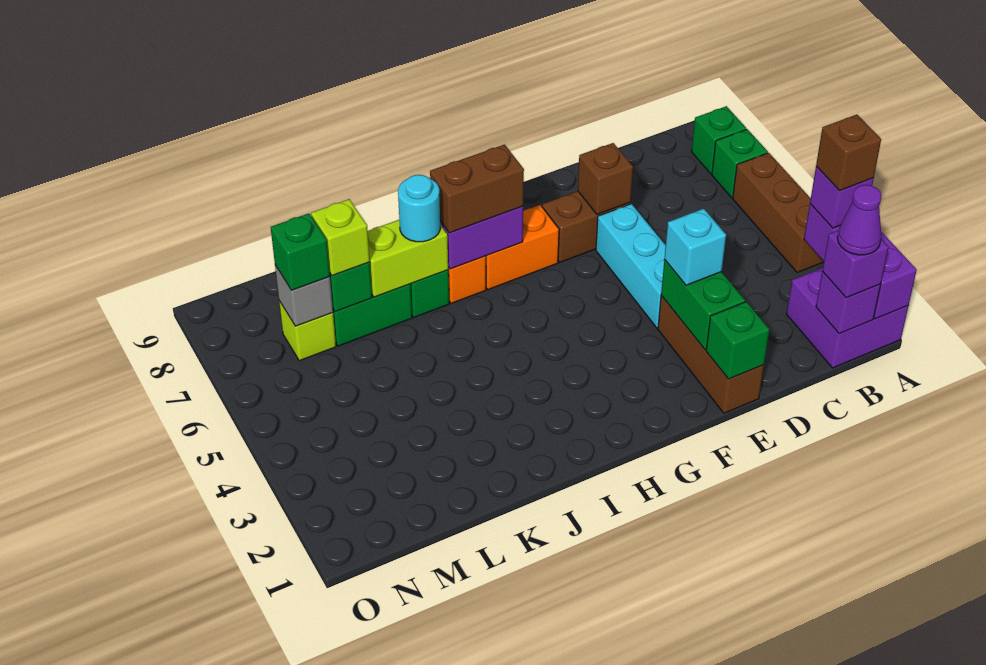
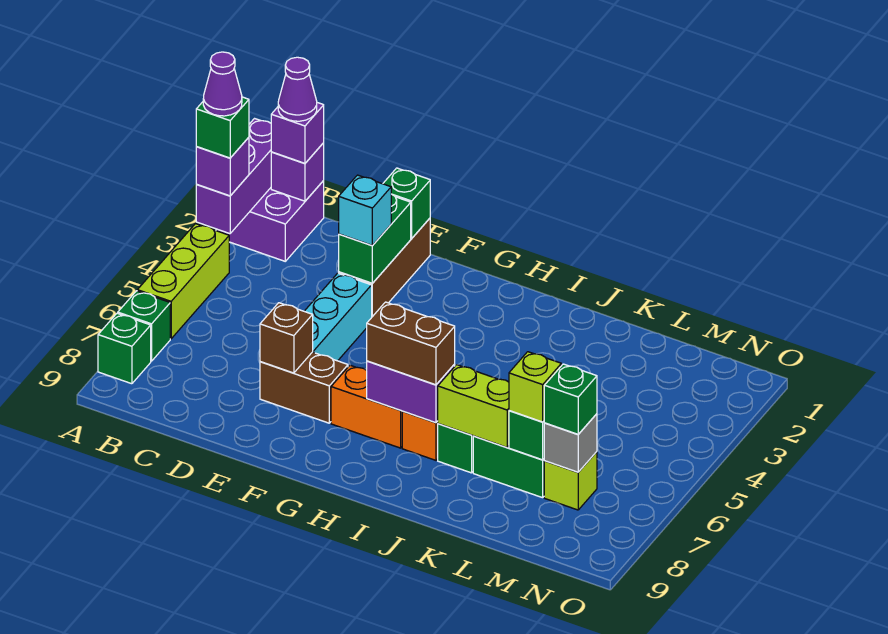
brown brick A3 level 4 -> green brick A3 level 4
none -> purple cone A3 level 5
brown brick A4:A6 level 1 -> lime brick A4:A6 level 1
cyan round brick J7 level 3 -> none

